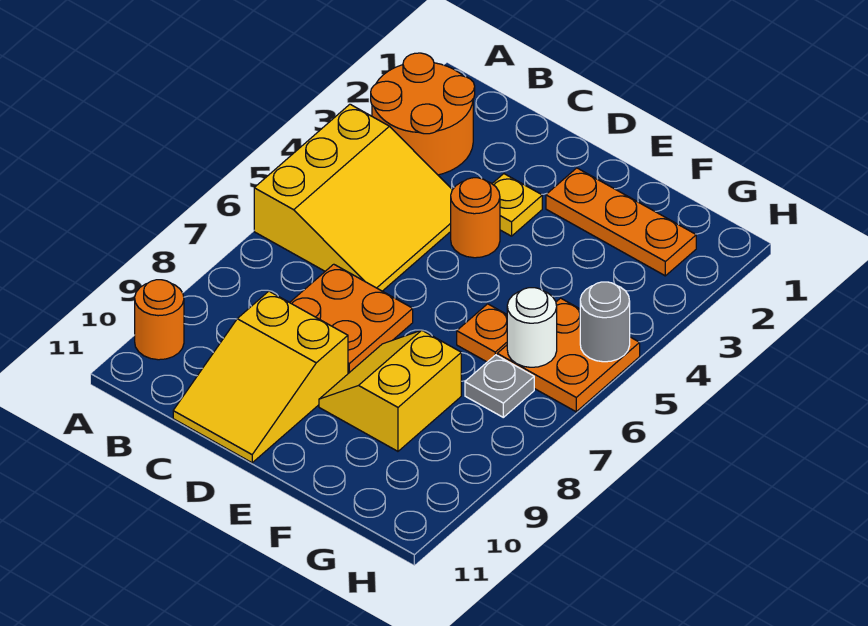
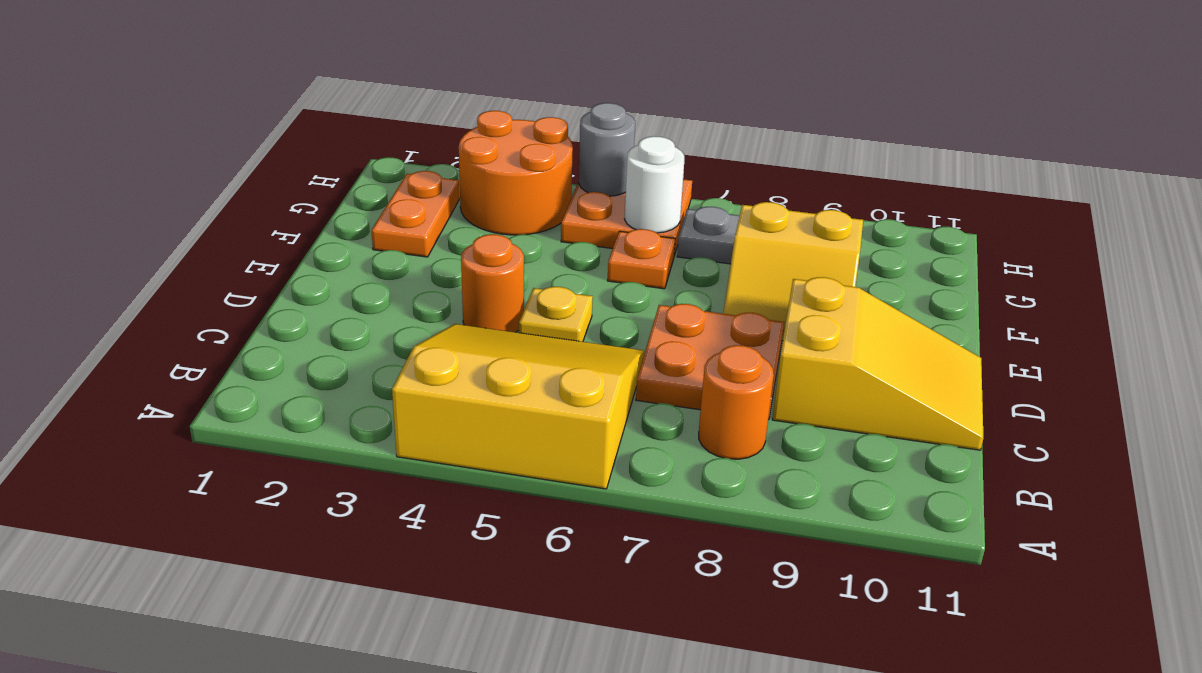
orange round brick A2:B3 level 1 -> orange round brick G3:H4 level 1
orange round brick A10 level 1 -> orange round brick B8 level 1
yellow plate D3 level 1 -> yellow plate D5 level 1
orange plate E2:G2 level 1 -> orange plate F2:G2 level 1

